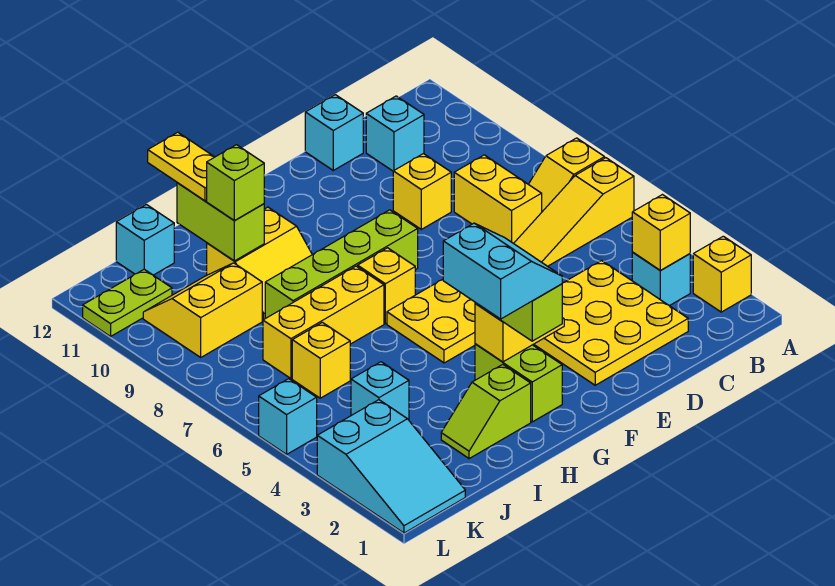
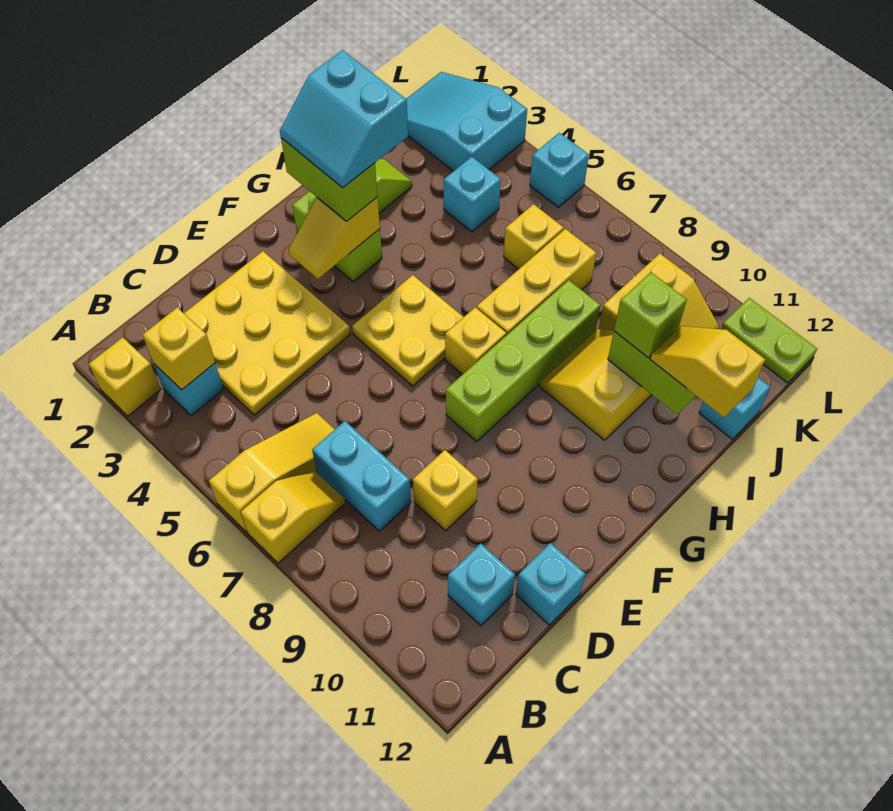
yellow brick C7:C8 level 1 -> cyan brick C7:C8 level 1
yellow plate I11:I12 level 3 -> yellow slope I11:I12 level 3 top 12
lime plate K11:L11 level 1 -> lime plate L11:L12 level 1

